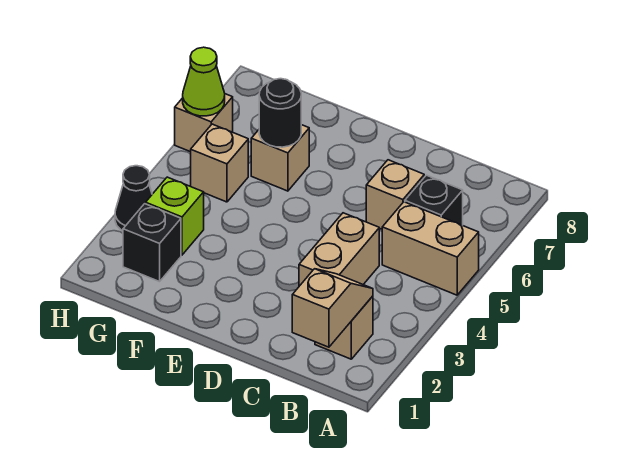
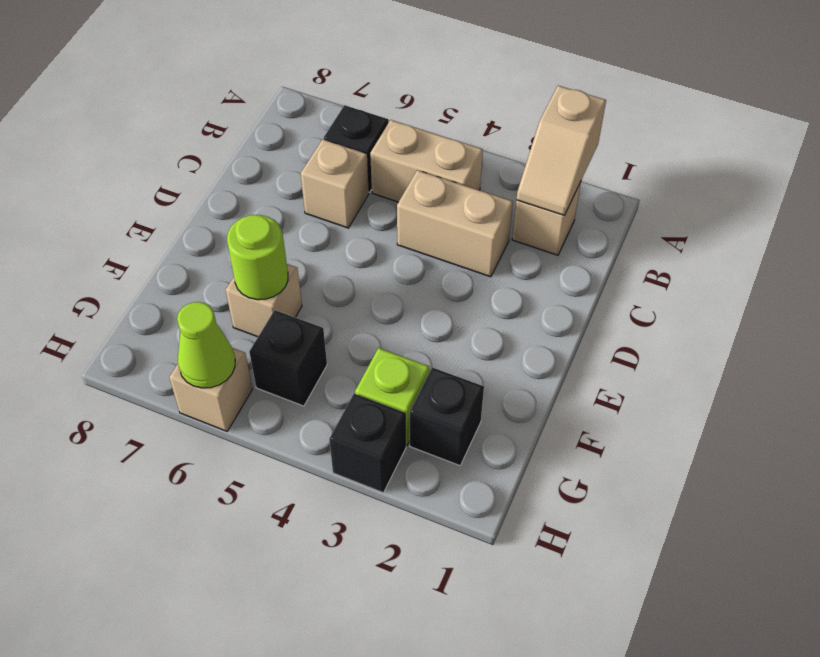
tan brick A5:B5 level 1 -> tan brick B4:B5 level 1
tan slope B1:B2 level 2 top 1 -> tan slope A2:B2 level 2 top A
black round brick F6 level 2 -> lime round brick F6 level 2
tan brick G5 level 1 -> black brick G5 level 1
black cone H3 level 1 -> black brick H3 level 1

